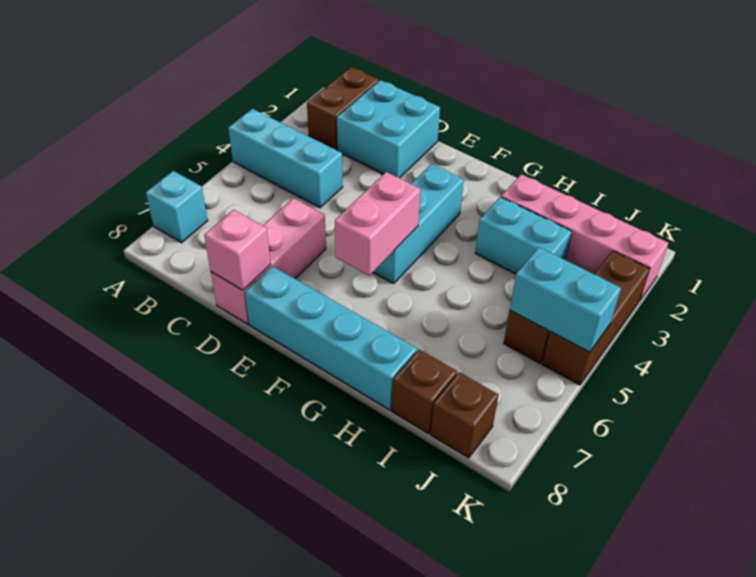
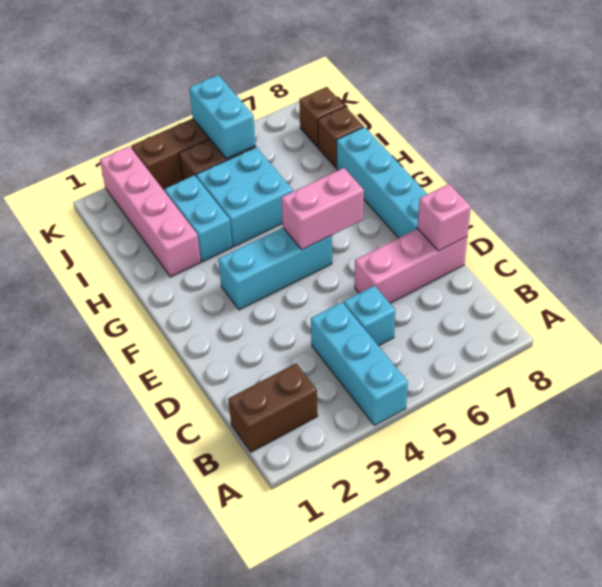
cyan brick A7 level 1 -> cyan brick C5 level 1
cyan brick C1:D2 level 1 -> cyan brick H4:I5 level 1

